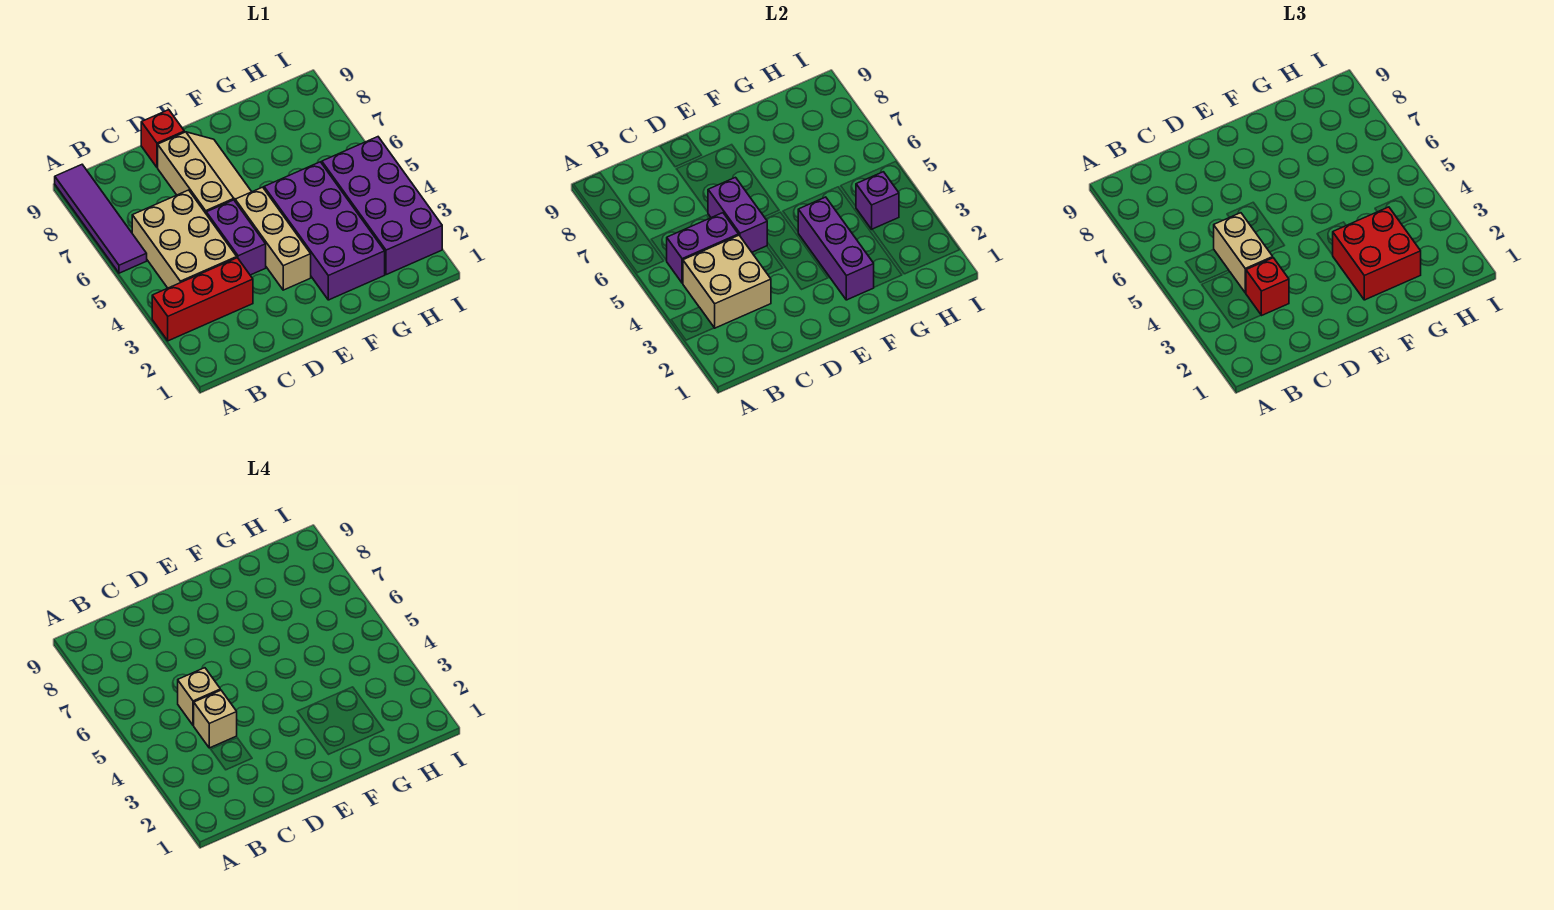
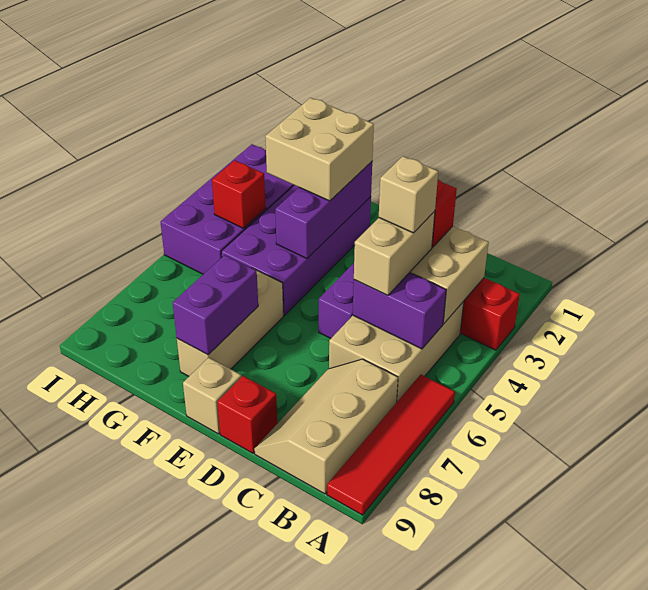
purple tile A6:A9 level 1 -> red tile A6:A9 level 1
tan brick C5 level 4 -> tan brick E9 level 1
purple brick D5:D6 level 2 -> purple brick F7:F8 level 2
tan slope D6:E8 level 1 top D -> tan slope B7:C9 level 1 top B
tan brick E3:E5 level 1 -> tan brick F6:F8 level 1
red brick F2:G3 level 3 -> tan brick F2:G3 level 3
purple brick H4 level 2 -> red brick H4 level 2

